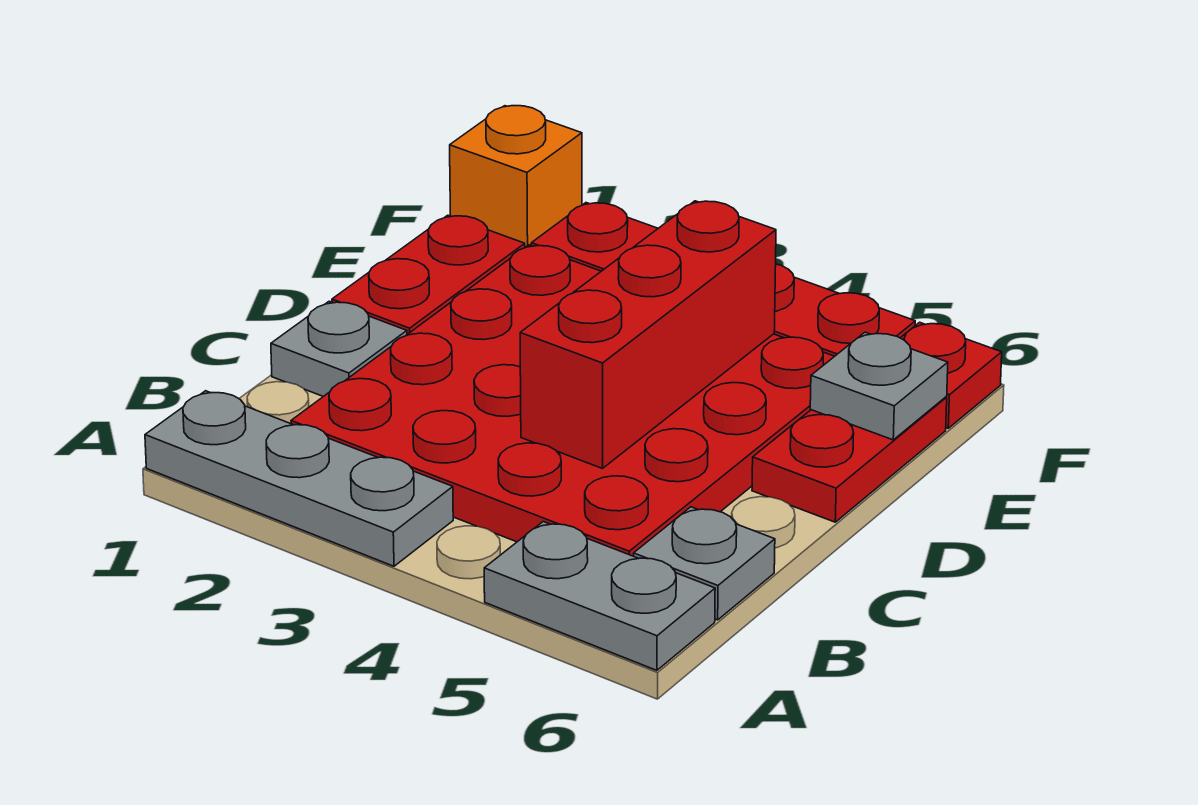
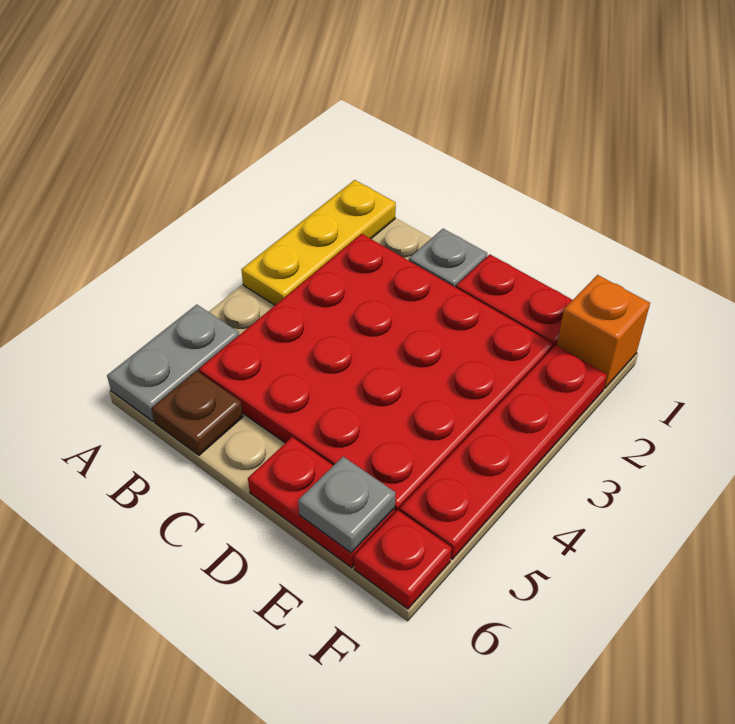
grey plate A1:A3 level 1 -> yellow plate A1:A3 level 1
grey plate B6 level 1 -> brown plate B6 level 1
red brick C4:E4 level 2 -> none

